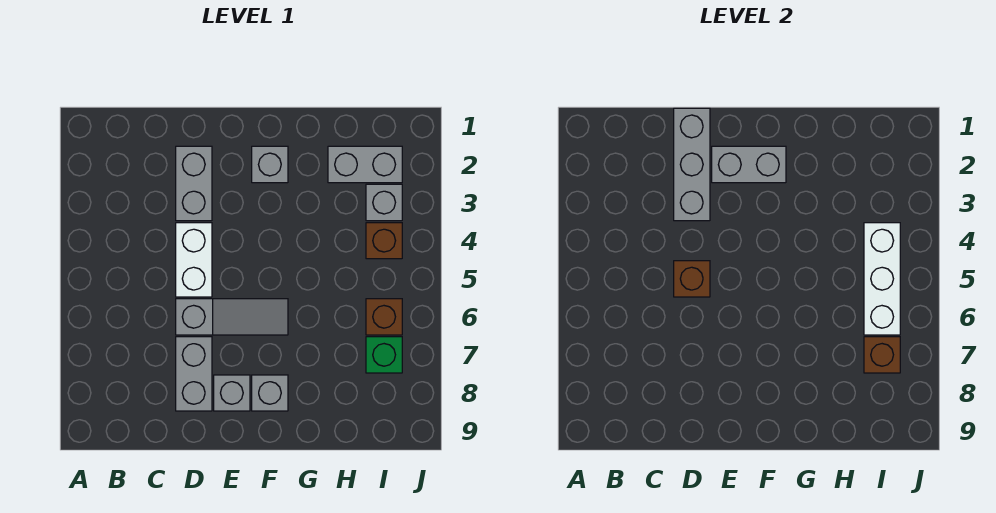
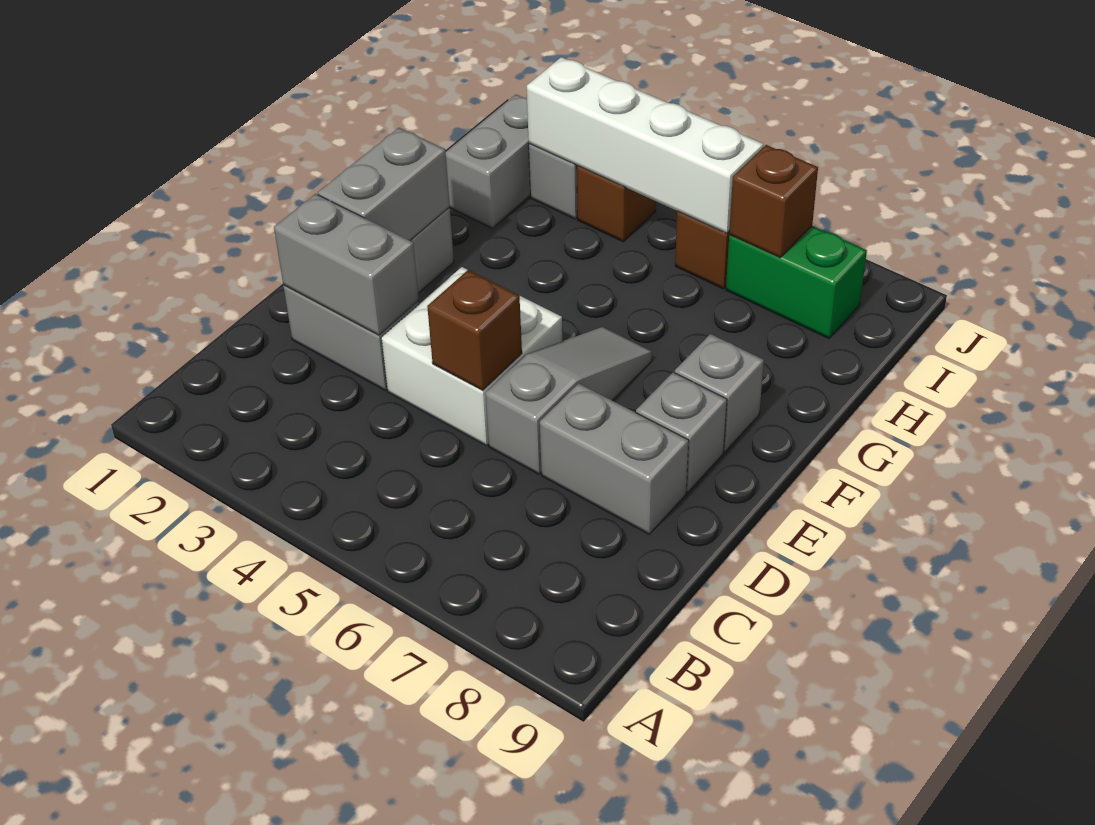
grey brick D1:D3 level 2 -> grey brick D2:D3 level 2
white brick D4:D5 level 1 -> white brick D4:E5 level 1
white brick I4:I6 level 2 -> white brick I3:I6 level 2
green brick I7 level 1 -> green brick I7:I8 level 1

